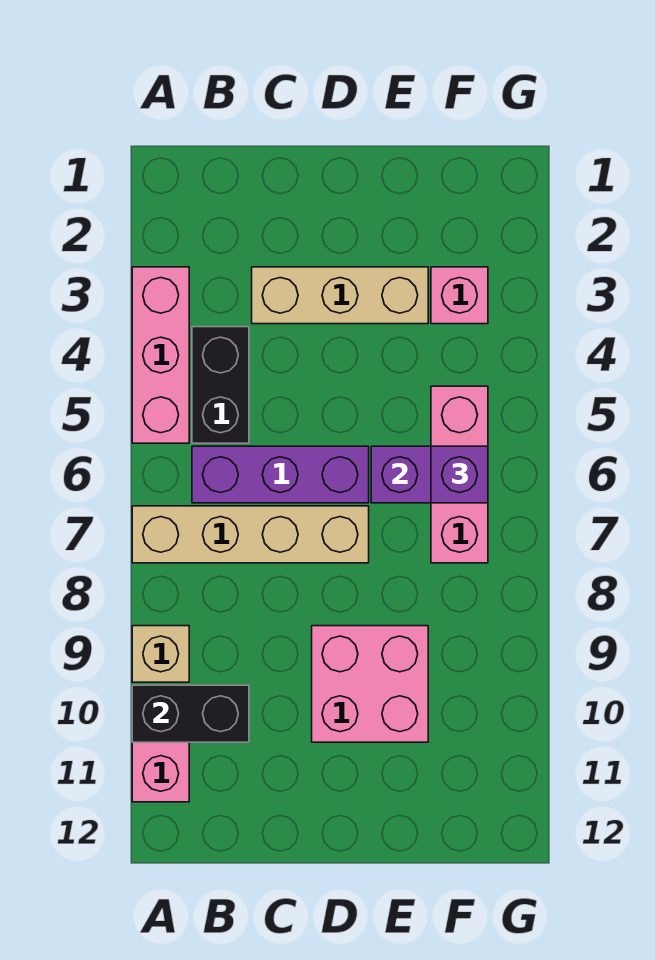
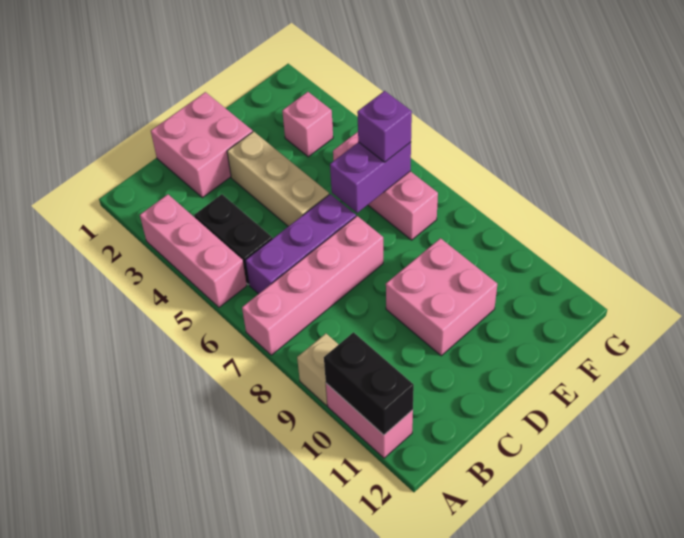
tan brick A7:D7 level 1 -> pink brick A7:D7 level 1
black brick A10:B10 level 2 -> black brick A10:A11 level 2
none -> pink brick C1:D2 level 1
tan brick C3:E3 level 1 -> tan brick D3:D5 level 1

